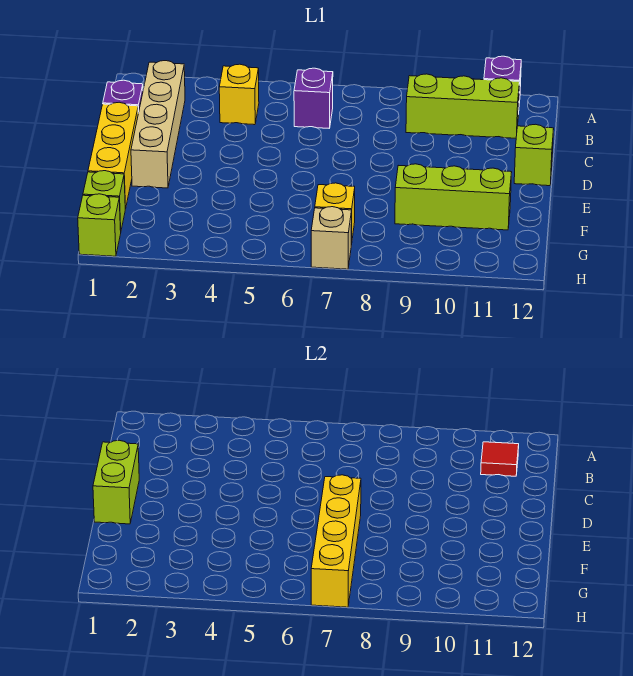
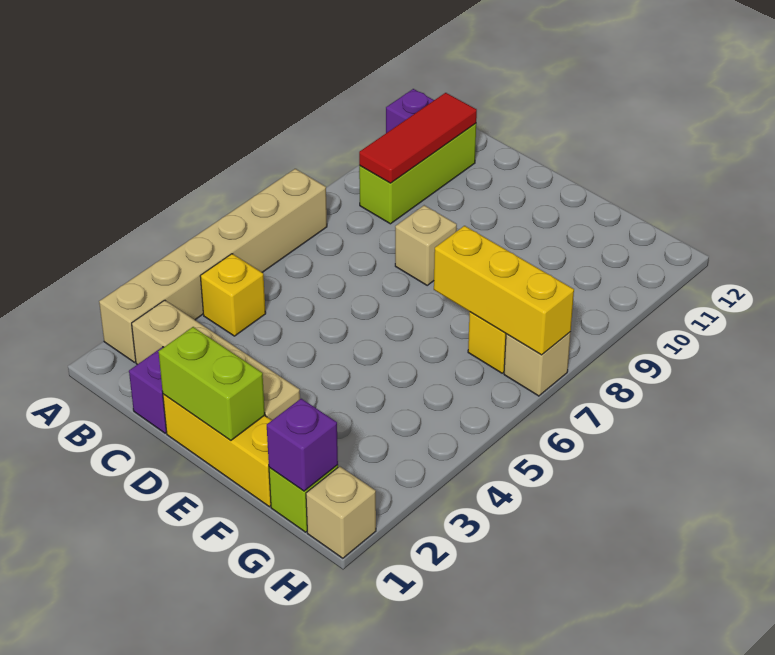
none -> tan brick A2:A7 level 1
purple brick B6 level 1 -> purple brick G1 level 2
red tile B11 level 2 -> red tile B9:B11 level 2
none -> tan brick D8 level 1
lime brick D12 level 1 -> none
yellow brick E7:H7 level 2 -> yellow brick F7:H7 level 2
lime brick F9:F11 level 1 -> none
lime brick H1 level 1 -> tan brick H1 level 1

